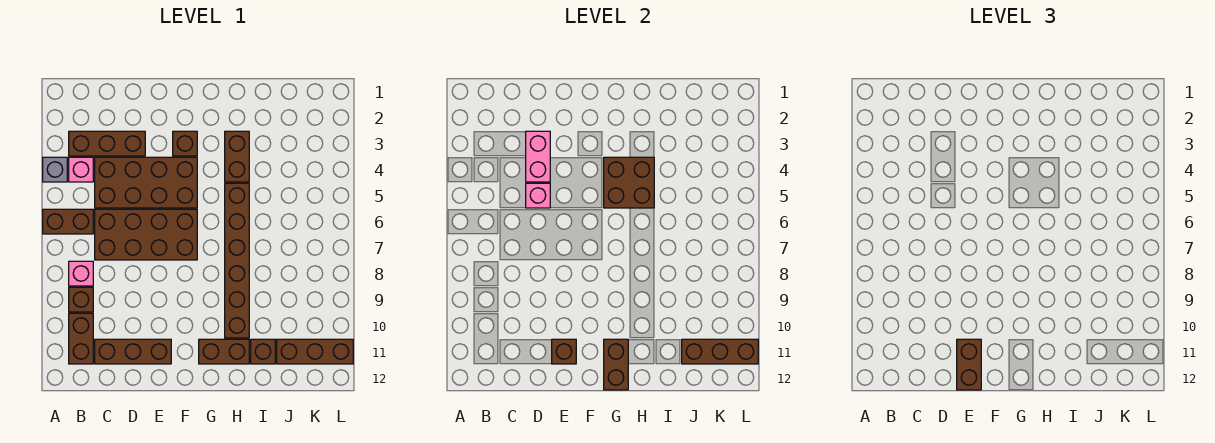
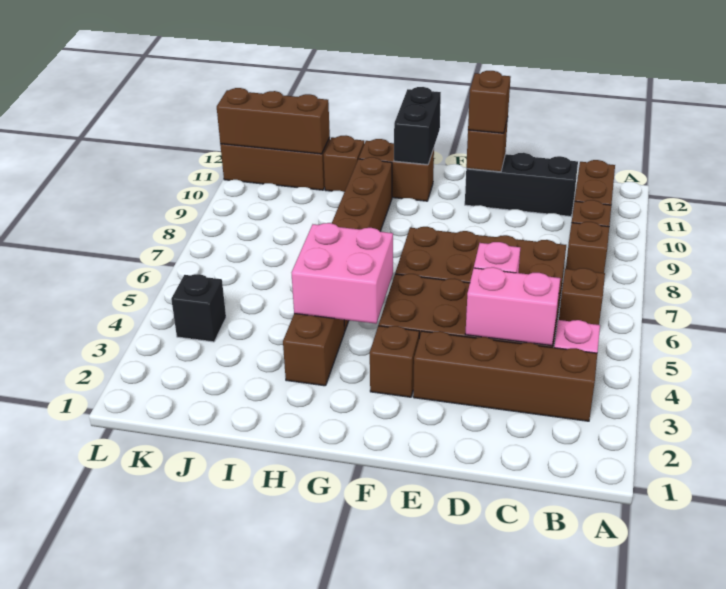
grey brick A4 level 1 -> none
brown brick A6:B6 level 1 -> brown brick B6 level 1
brown brick B3:D3 level 1 -> brown brick B3:E3 level 1
pink brick B8 level 1 -> brown brick B8 level 1
brown brick C11:E11 level 1 -> black brick C11:E11 level 1
pink brick D3:D4 level 2 -> pink brick C4:D4 level 2
brown brick E11:E12 level 3 -> brown brick E11 level 3
brown brick G4:H5 level 2 -> pink brick G4:H5 level 2
brown brick G11:G12 level 2 -> black brick G11:G12 level 2
none -> black brick K4 level 1

